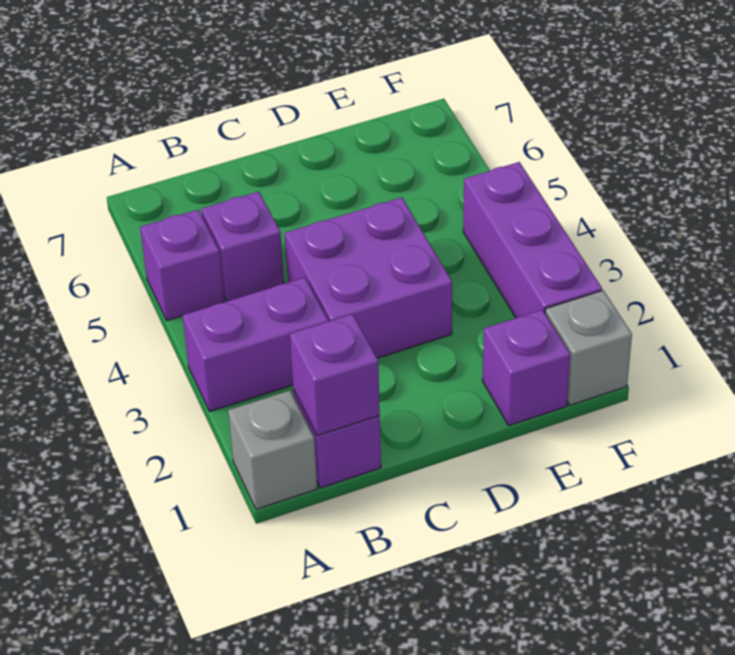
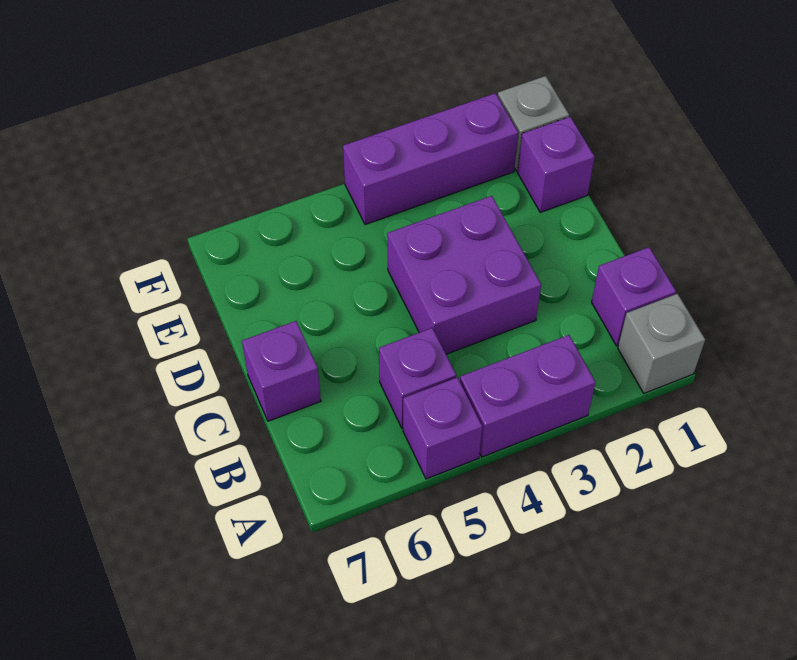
purple brick A3:B3 level 1 -> purple brick A3:A4 level 1
purple brick B1 level 2 -> purple brick C7 level 1

